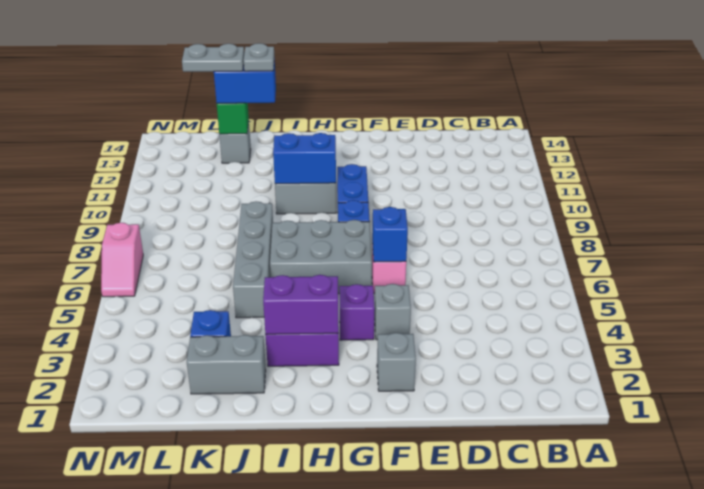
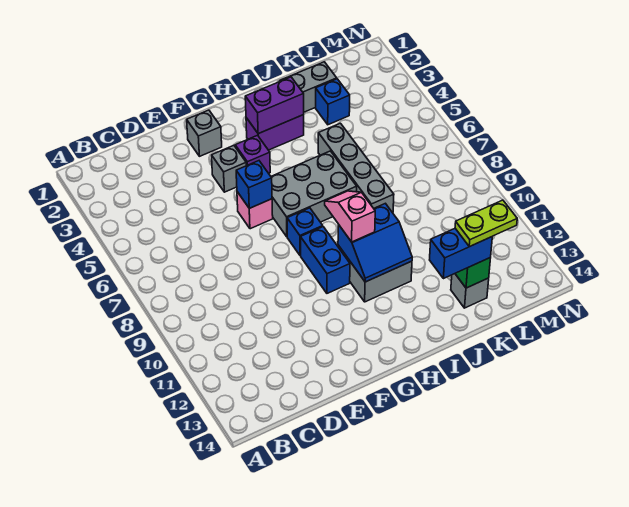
grey plate J13 level 4 -> none
grey plate K13:L13 level 4 -> lime plate K13:L13 level 4
pink slope N6:N7 level 1 top 7 -> pink slope H9:H10 level 3 top 10

